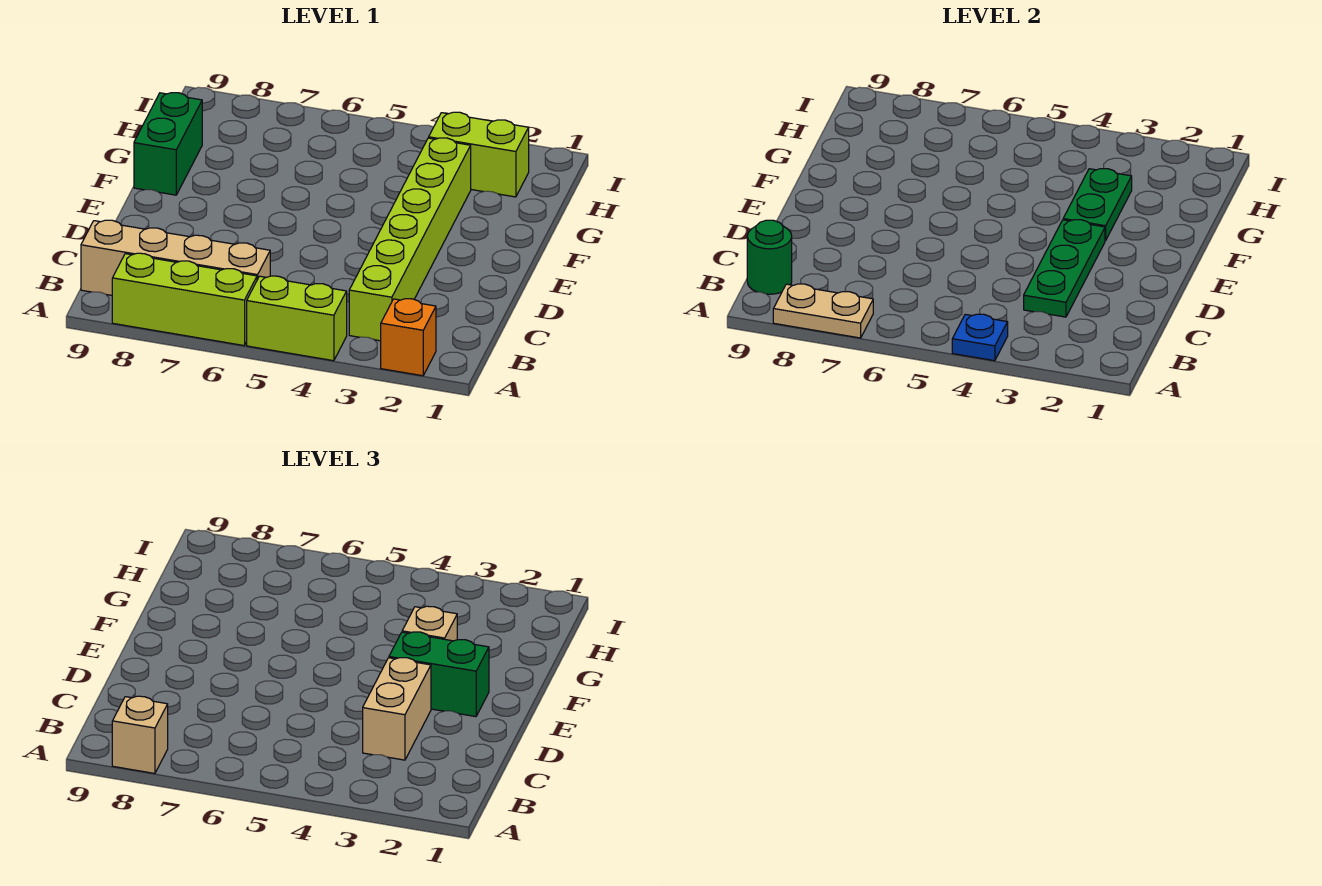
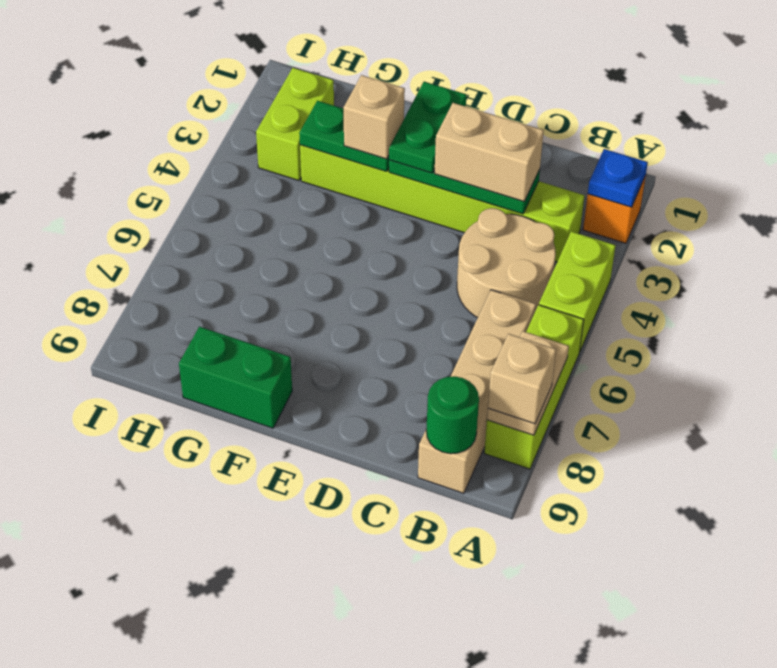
blue plate A4 level 2 -> blue plate A2 level 2
none -> tan round brick B4:C5 level 1
green brick E2:E3 level 3 -> green plate E2:E3 level 3

